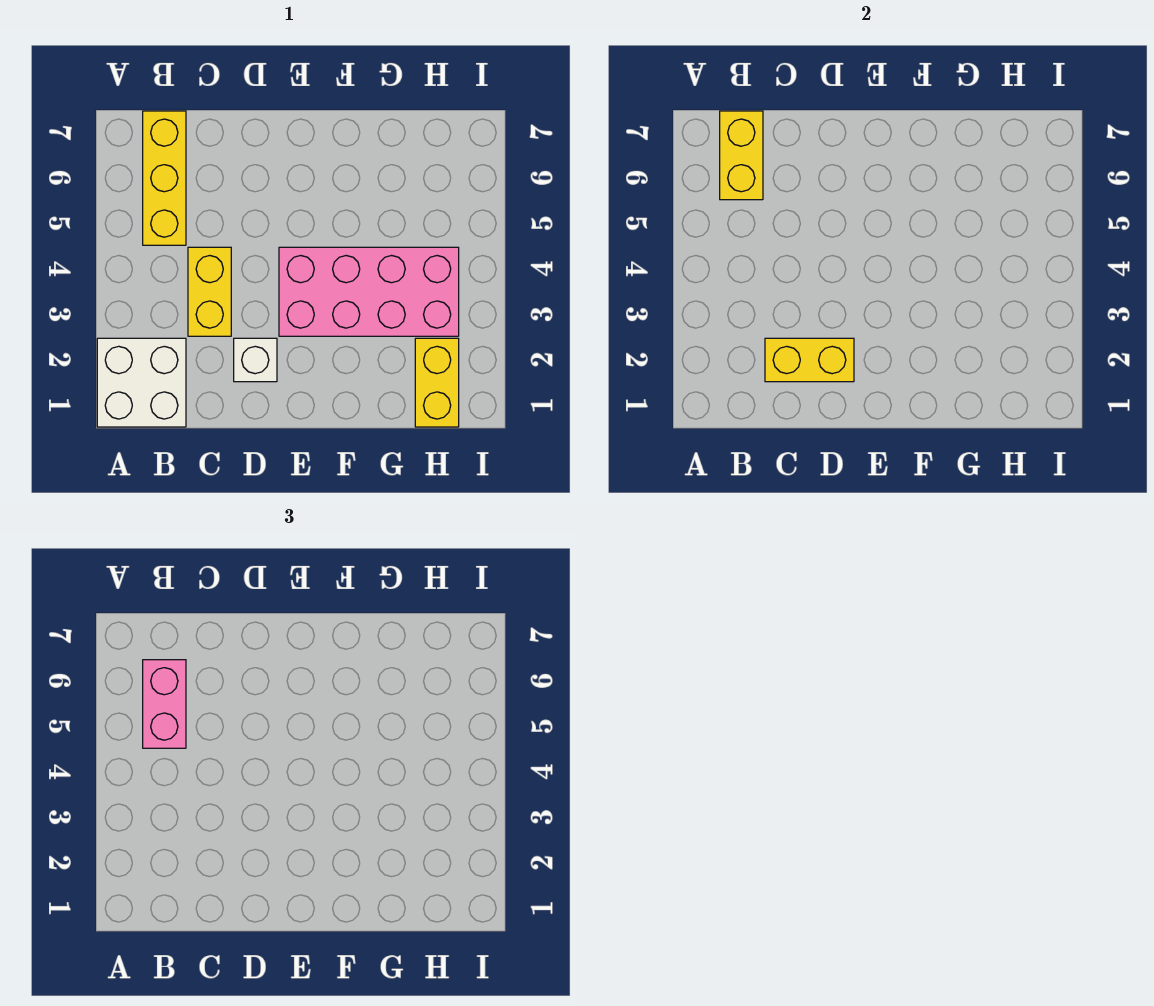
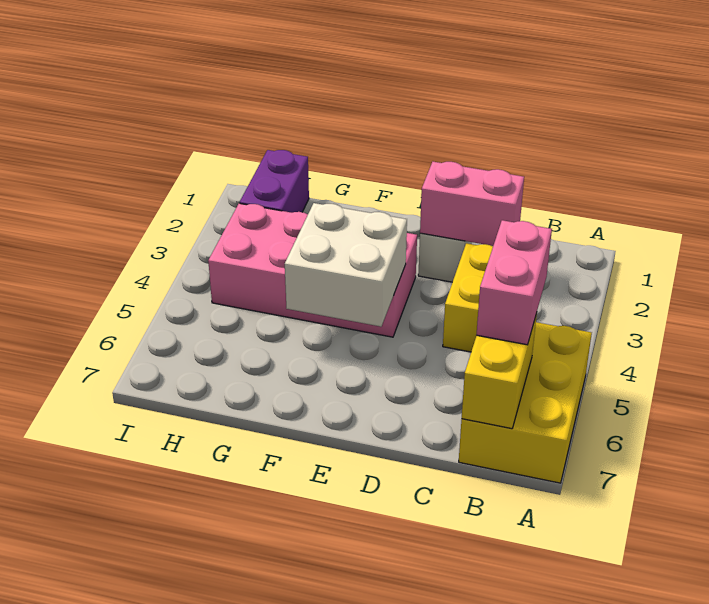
white brick A1:B2 level 1 -> white brick E4:F5 level 2
yellow brick B5:B7 level 1 -> yellow brick A5:B7 level 1
yellow brick C2:D2 level 2 -> pink brick C2:D2 level 2
yellow brick H1:H2 level 1 -> purple brick H1:H2 level 1

